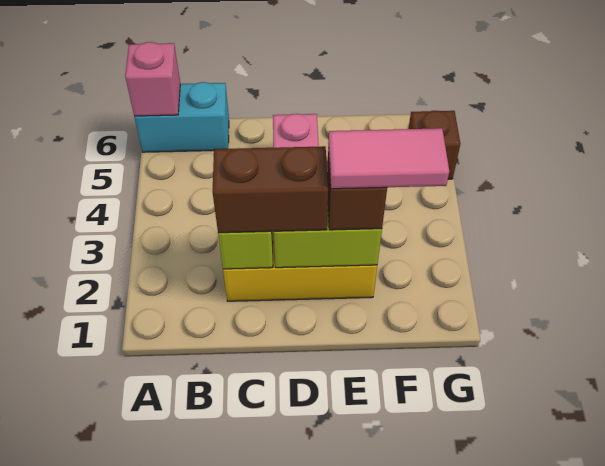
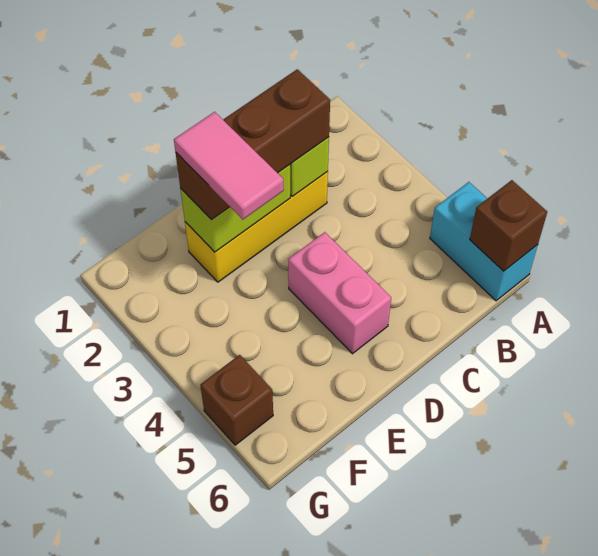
cyan brick A6:B6 level 1 -> cyan brick A5:A6 level 1
pink brick A6 level 2 -> brown brick A6 level 2
pink tile E2:F2 level 4 -> pink tile E2:E3 level 4

